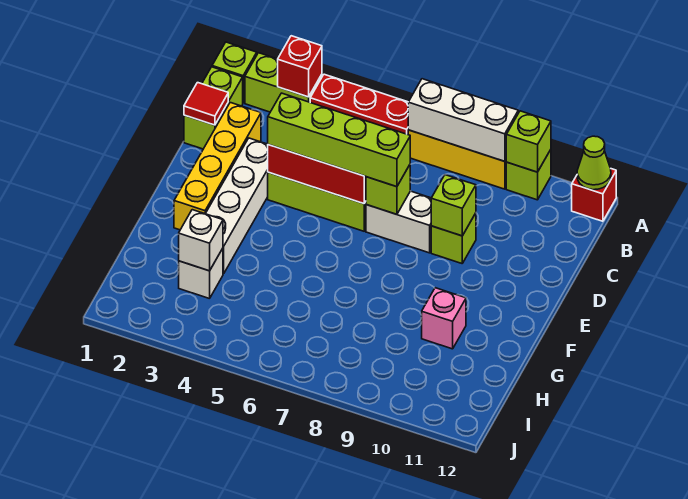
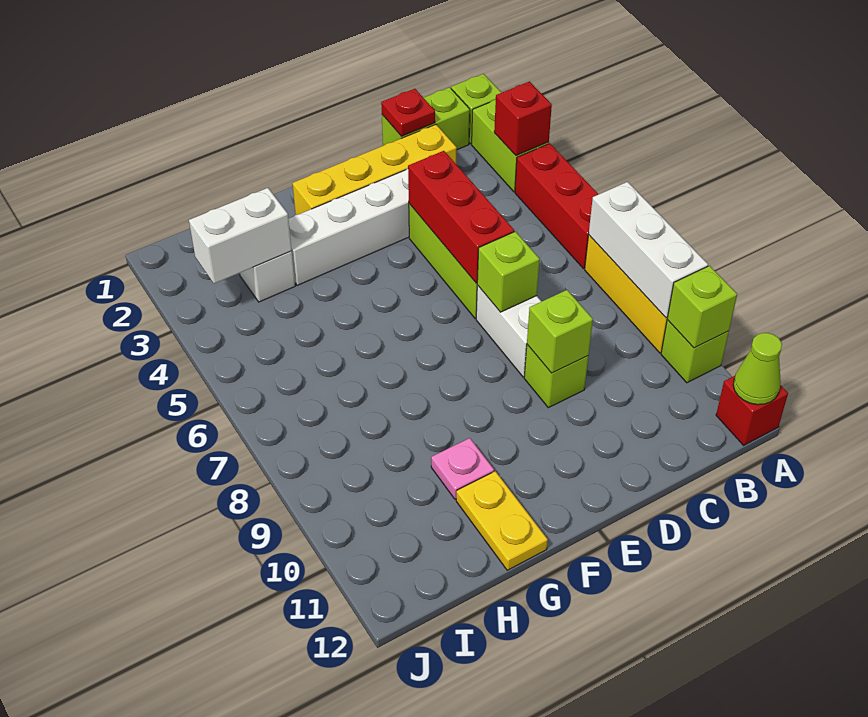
red tile C1 level 2 -> red plate C1 level 2
lime brick D4:D7 level 3 -> none
pink brick G10 level 1 -> pink plate G10 level 1
none -> yellow plate G11:G12 level 1
white brick H3 level 2 -> white brick H3:I3 level 2

